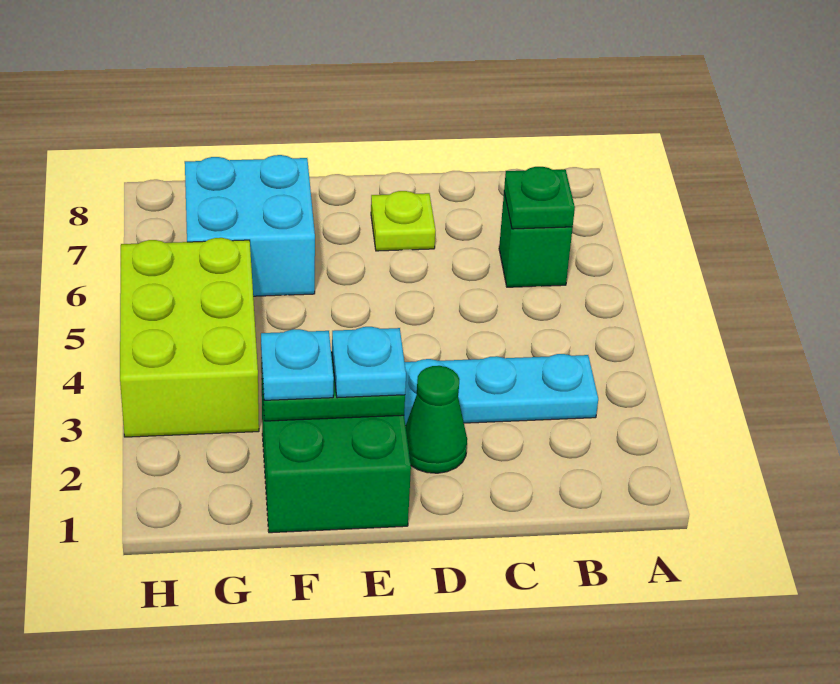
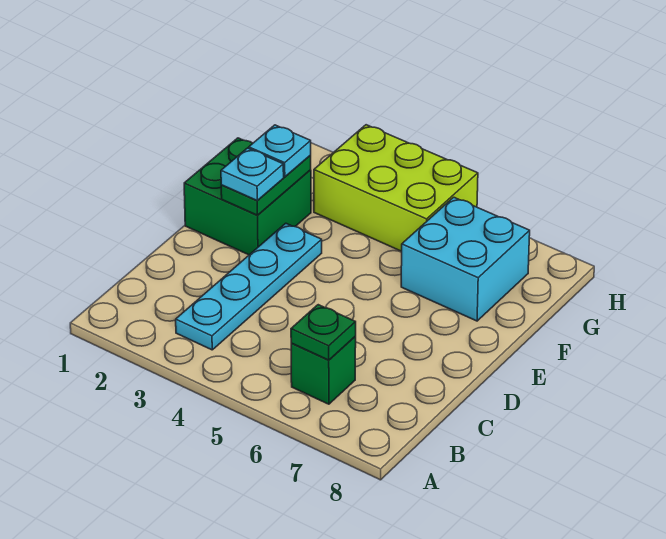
green cone D2 level 1 -> none
lime plate D7 level 1 -> none

